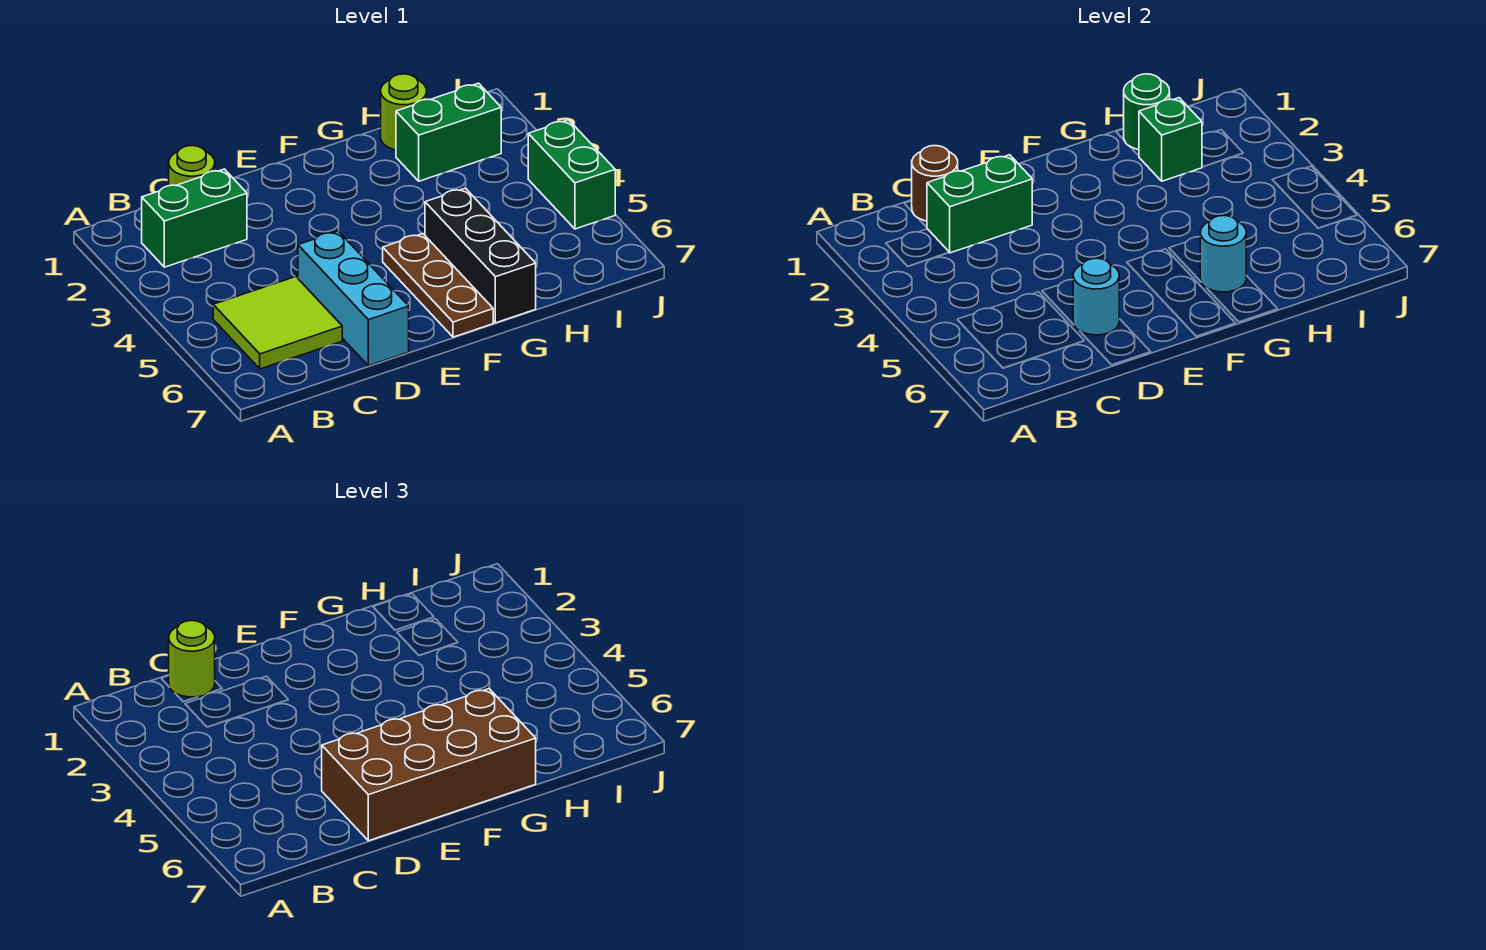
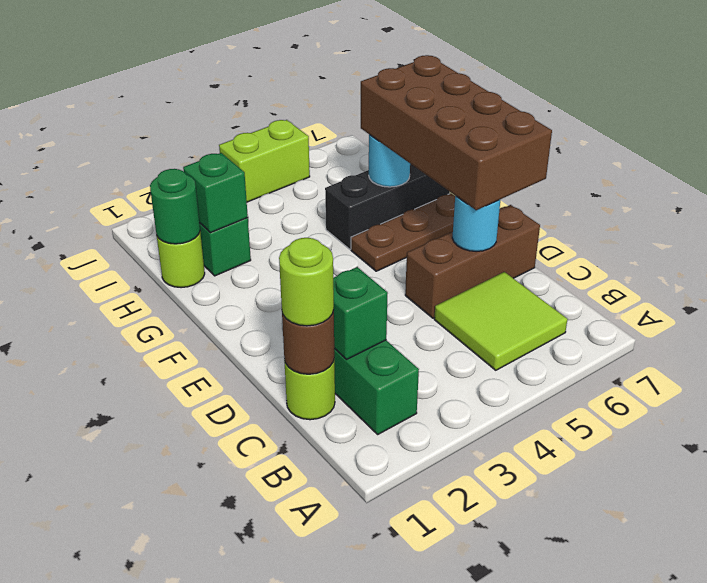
green brick C2:D2 level 2 -> green brick C2 level 2
cyan brick D5:D7 level 1 -> brown brick D5:D7 level 1
green brick J4:J5 level 1 -> lime brick J4:J5 level 1

